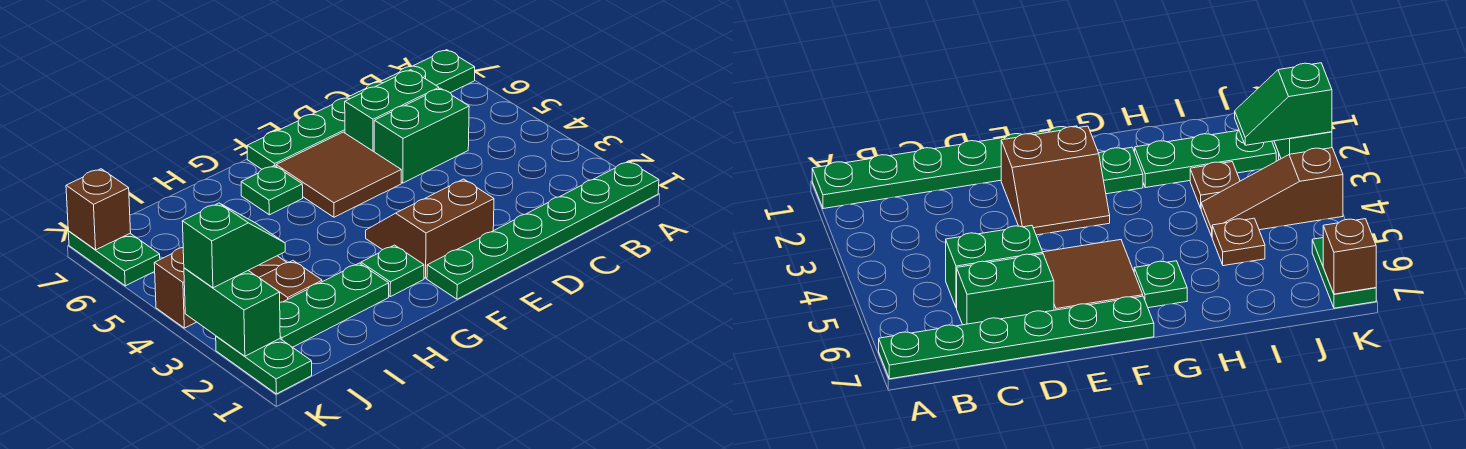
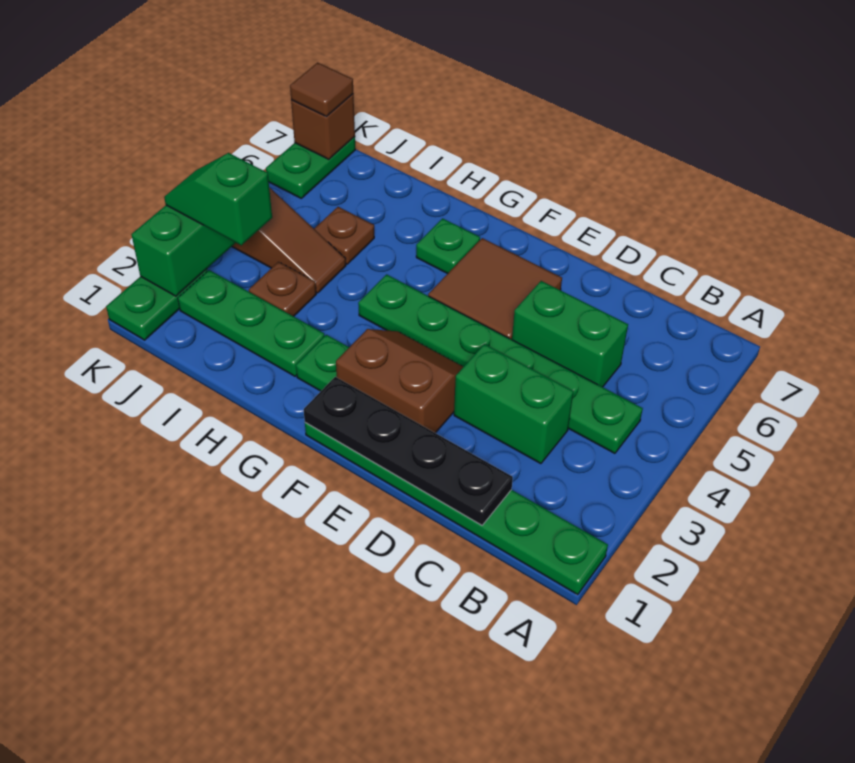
green plate A7:F7 level 1 -> green plate B4:G4 level 1
none -> black plate C1:F1 level 2
green brick C6:D6 level 1 -> green brick C3:D3 level 1
green slope J3:K3 level 3 top K -> green slope J3:K3 level 3 top J
none -> brown tile K7 level 3

